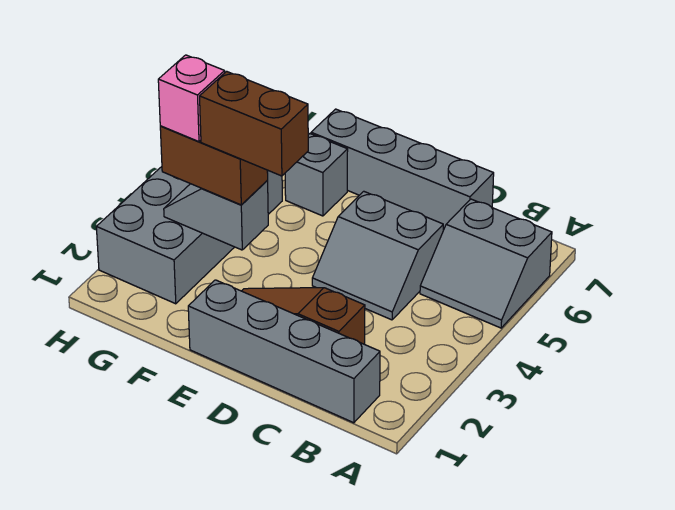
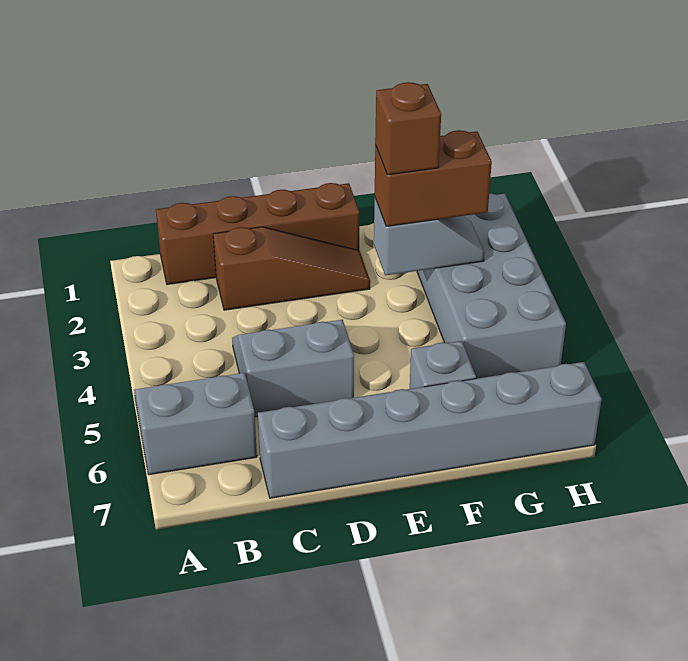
grey brick B1:E1 level 1 -> brown brick B1:E1 level 1
grey brick C7:F7 level 1 -> grey brick C7:H7 level 1
brown brick E3:F3 level 4 -> brown brick F3 level 4
pink brick G3 level 4 -> none

